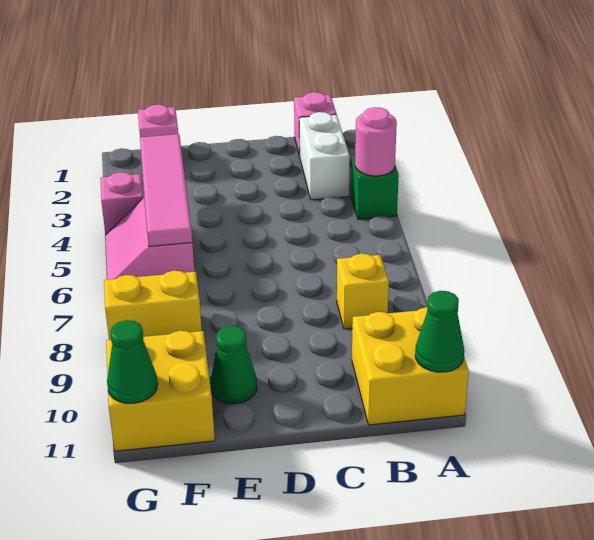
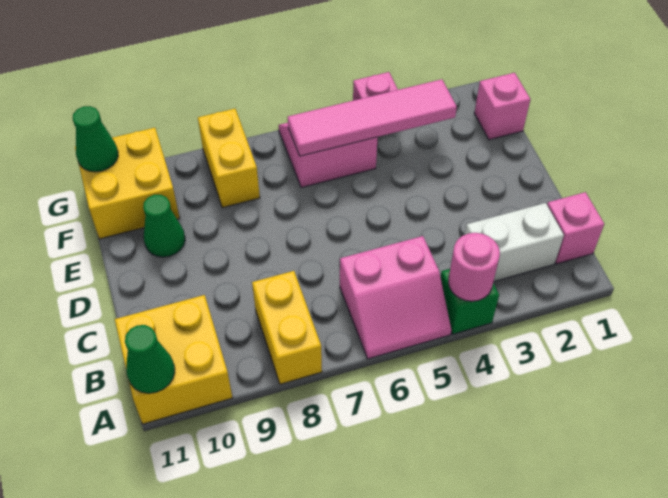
none -> pink slope A5:B6 level 1 top B
yellow brick B8 level 1 -> yellow brick A8:B8 level 1

